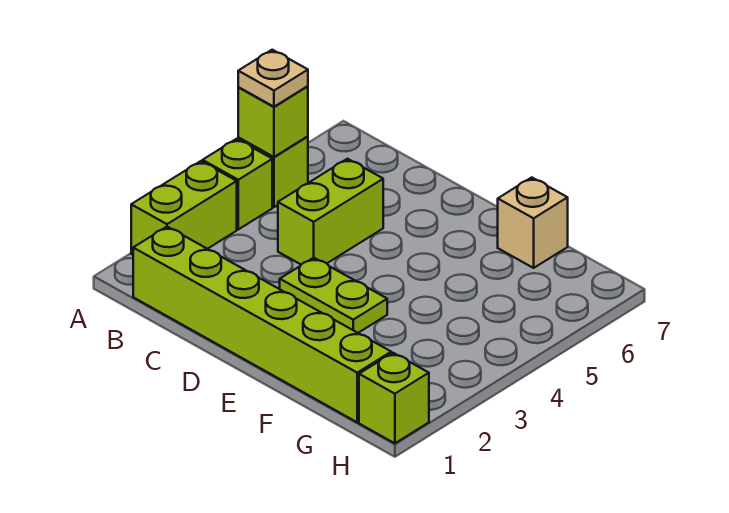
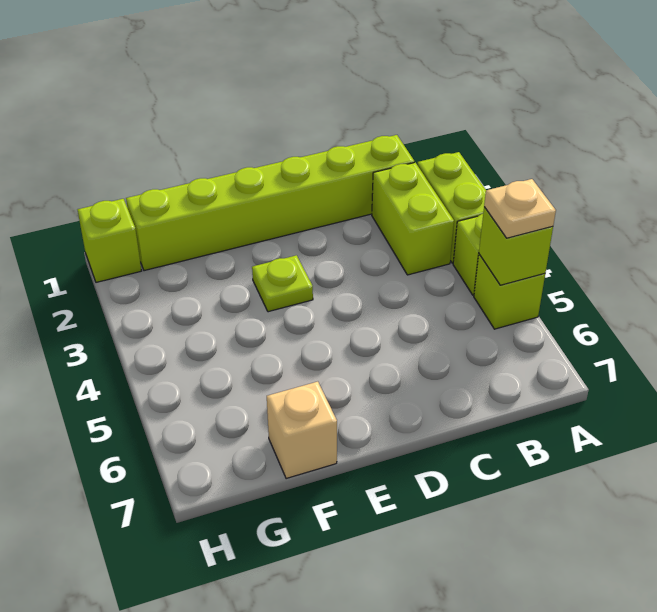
lime brick C4:C5 level 1 -> lime brick B2:B3 level 1
lime plate D3:E3 level 1 -> lime plate E3 level 1

